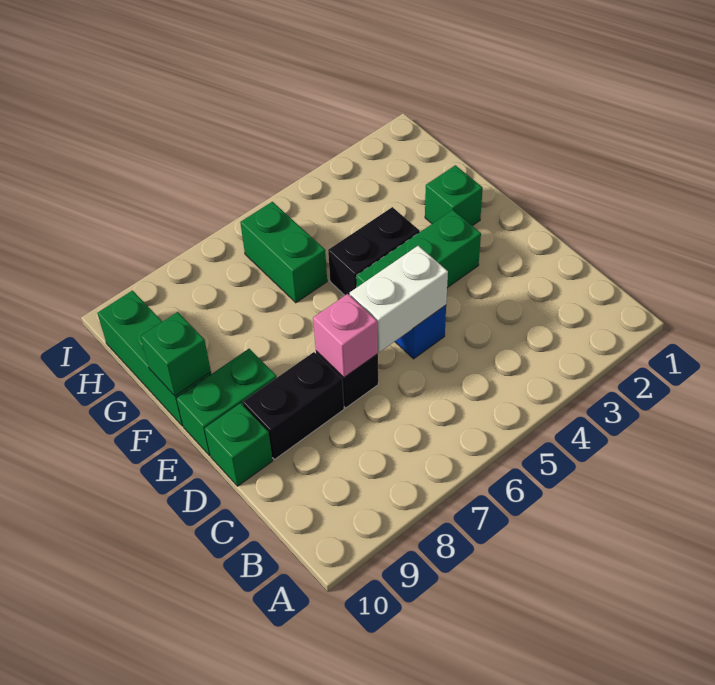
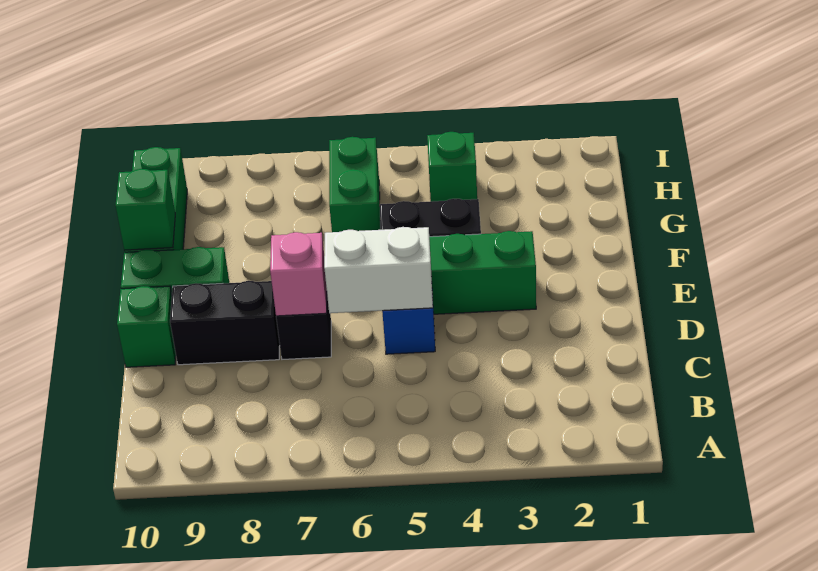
green brick F2 level 1 -> green brick H4 level 1

